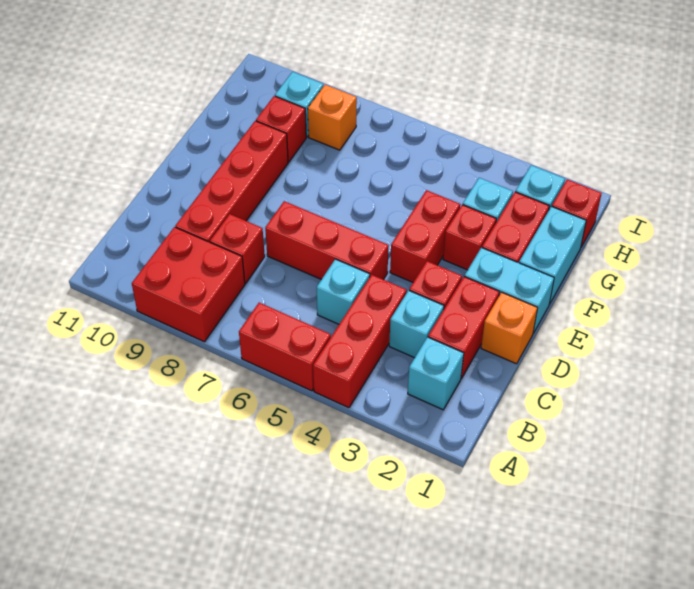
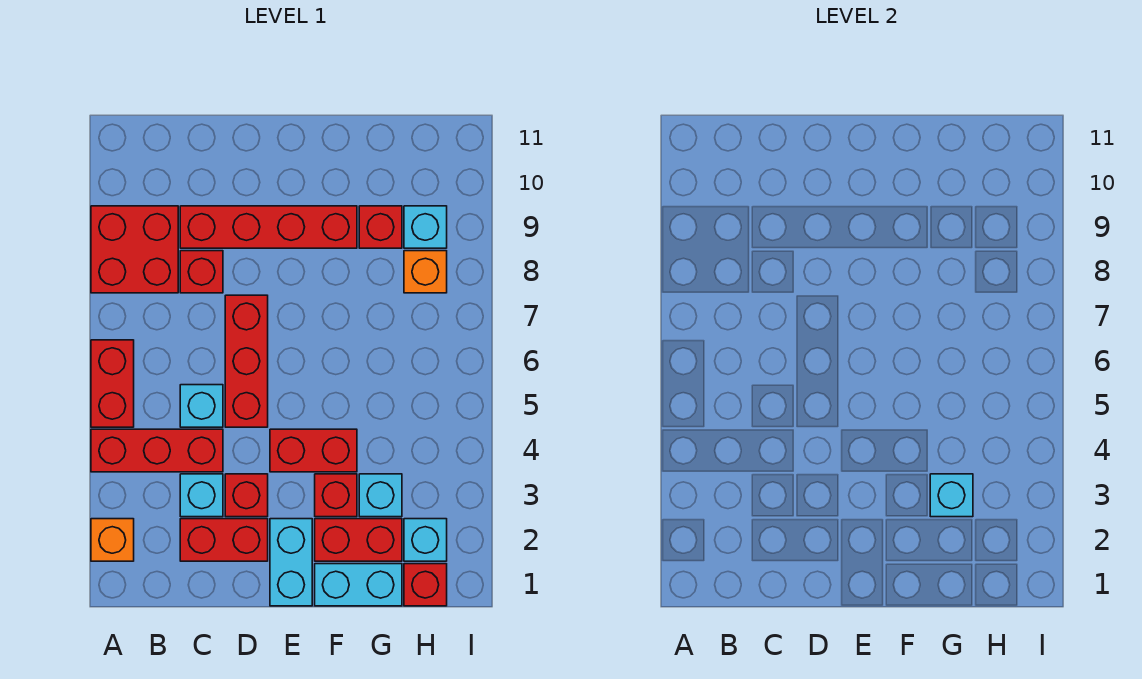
cyan brick B2 level 1 -> cyan brick G3 level 2
orange brick D1 level 1 -> orange brick A2 level 1

